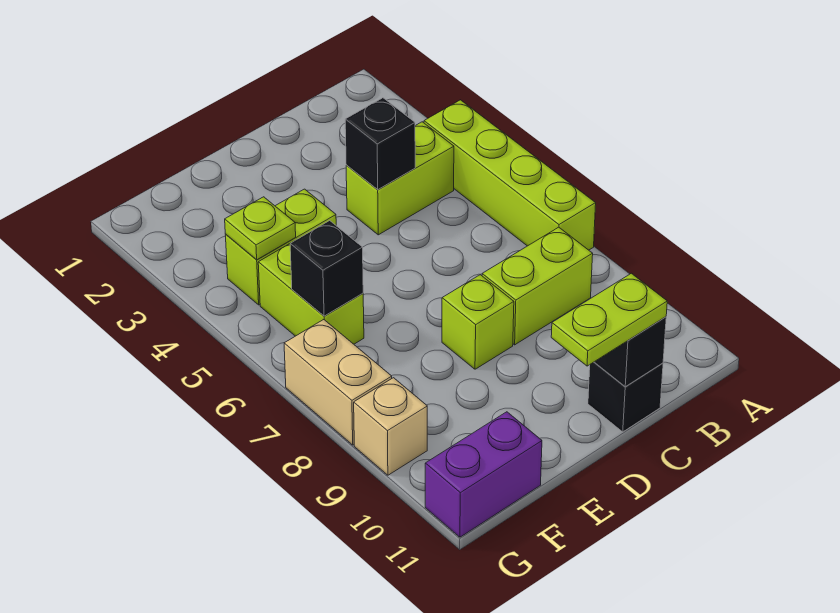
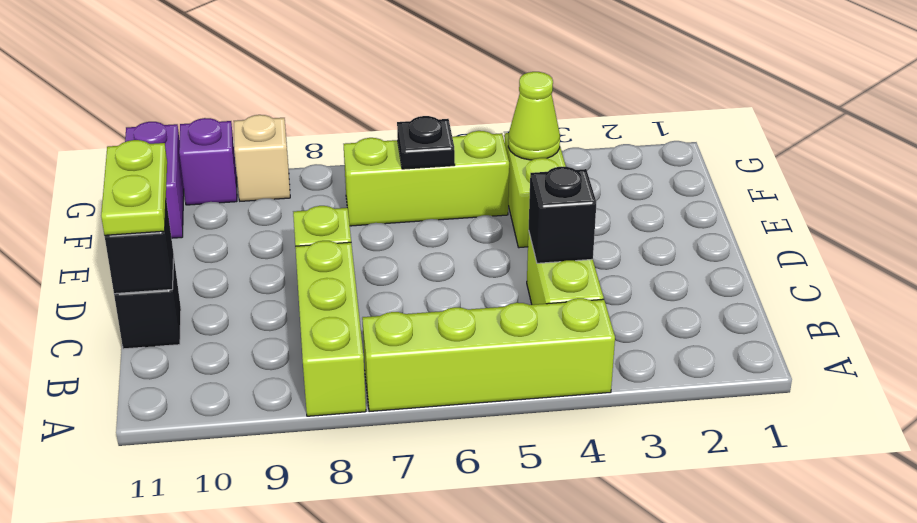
lime brick B8:C8 level 1 -> lime brick A8:C8 level 1
lime plate F4 level 2 -> lime cone F4 level 2
lime brick F5:F6 level 1 -> lime brick F5:F7 level 1
black brick F6 level 2 -> black plate F6 level 2
tan brick G7:G8 level 1 -> none
none -> purple brick G10 level 1

